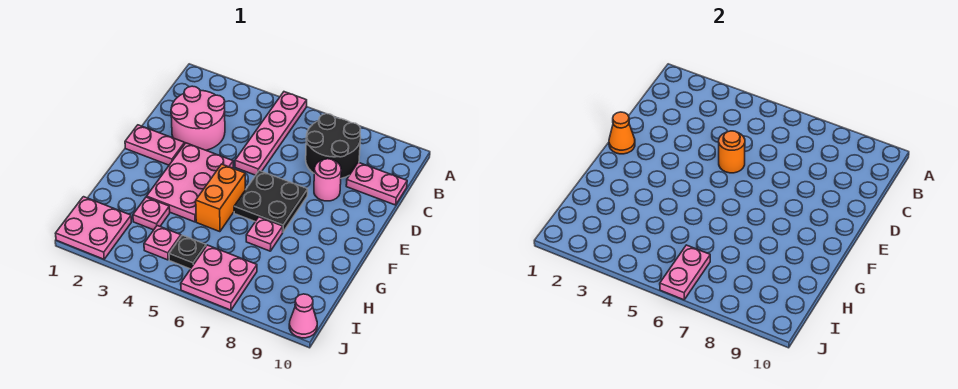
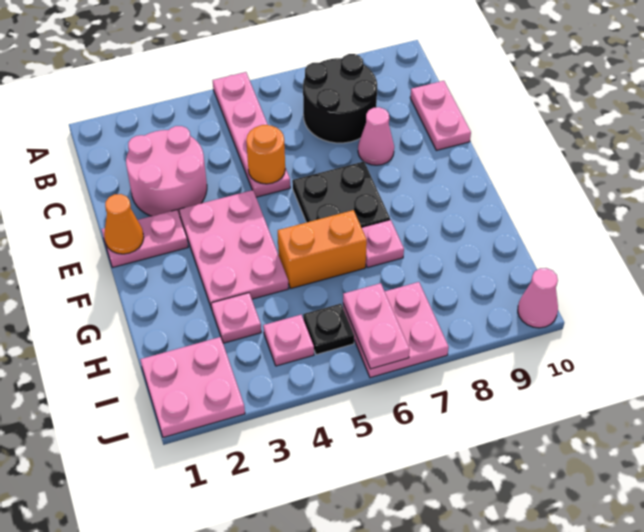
pink plate C9:C10 level 1 -> pink plate C10:D10 level 1
pink round brick D8 level 1 -> pink cone D8 level 1
orange brick F5:G5 level 1 -> orange brick G5:G6 level 1

